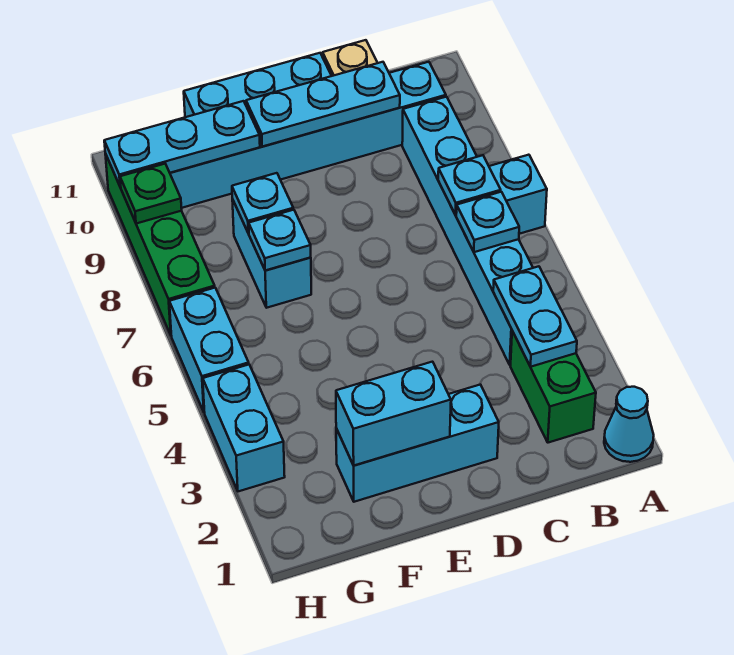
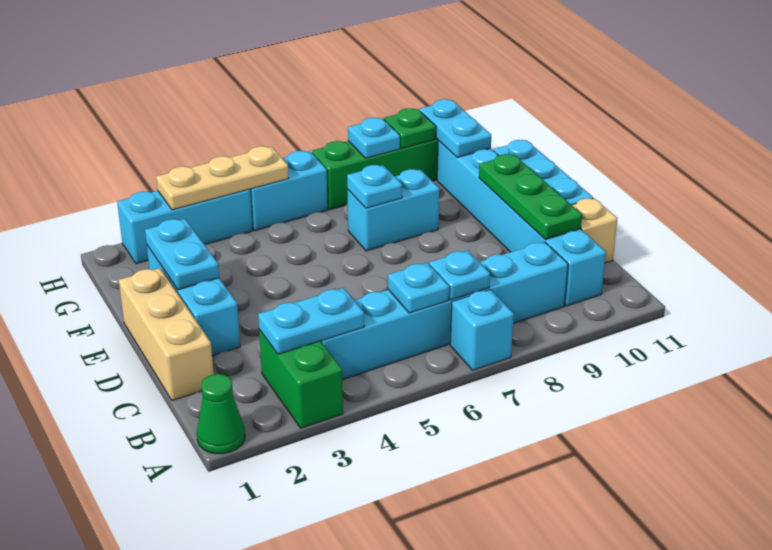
cyan cone A1 level 1 -> green cone A1 level 1
green brick B2:B3 level 1 -> green brick A3:B3 level 1
none -> tan brick C1:E1 level 1
cyan plate C10:E10 level 2 -> green plate C10:E10 level 2
cyan brick E2:F2 level 2 -> cyan plate E2:F2 level 2
cyan plate F8 level 2 -> cyan plate H8 level 2
cyan plate F10:H10 level 2 -> cyan plate G10:H10 level 2
cyan brick H3:H4 level 1 -> cyan brick H2:H4 level 1
none -> tan plate H3:H5 level 2

